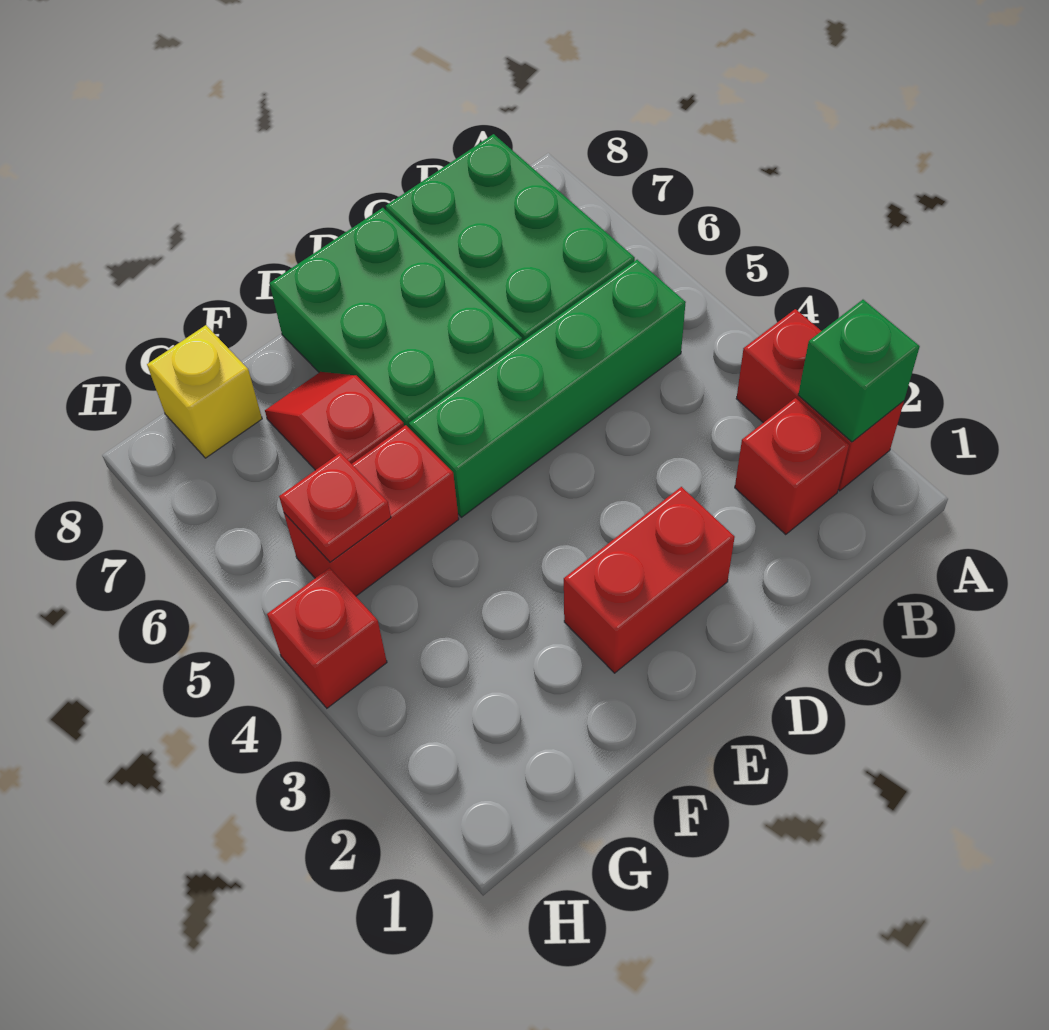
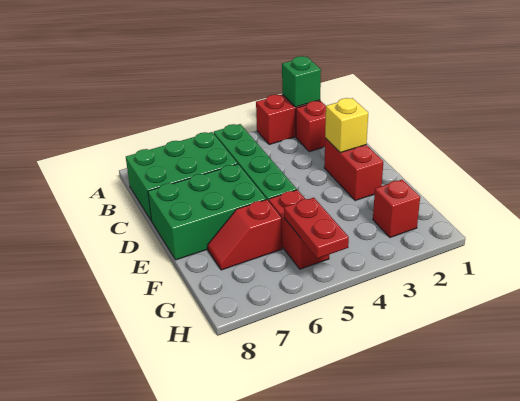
red plate G5 level 2 -> red plate G5:H5 level 2
yellow brick G8 level 1 -> yellow brick D2 level 2
red brick H4 level 1 -> red brick G2 level 1

